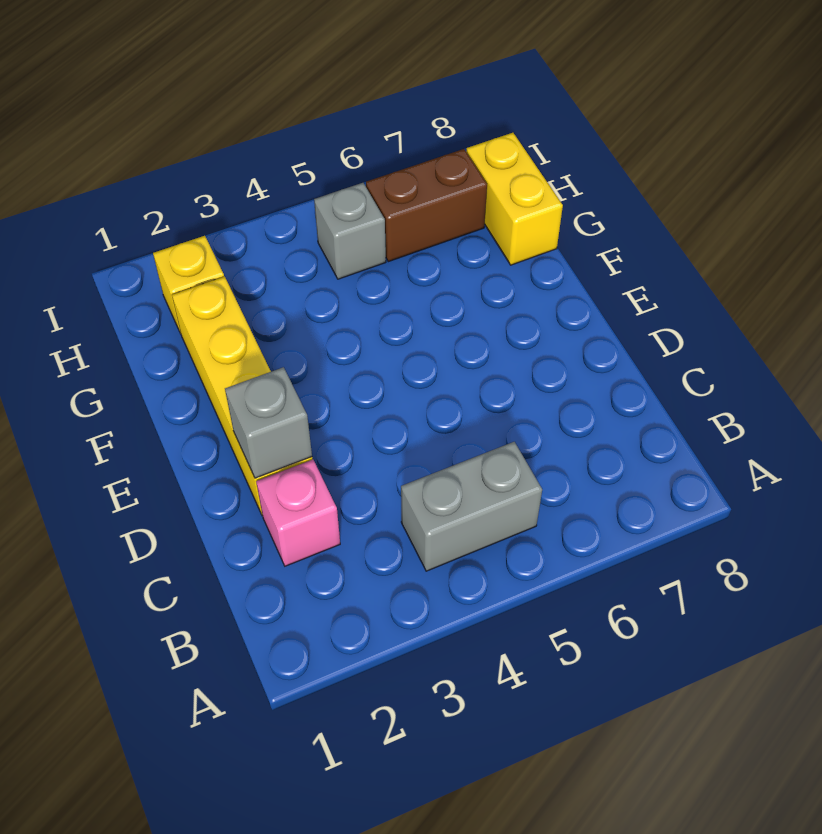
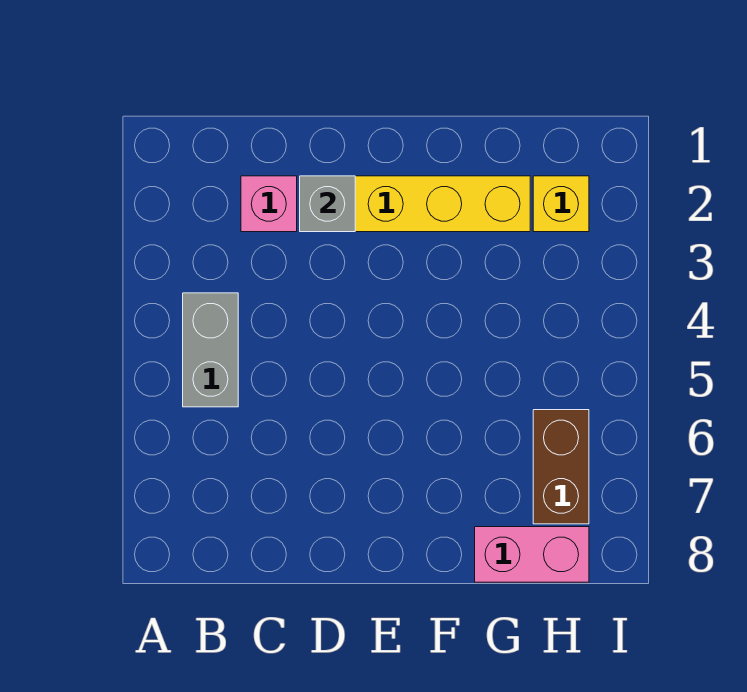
yellow brick G8:H8 level 1 -> pink brick G8:H8 level 1
grey brick H5 level 1 -> none

